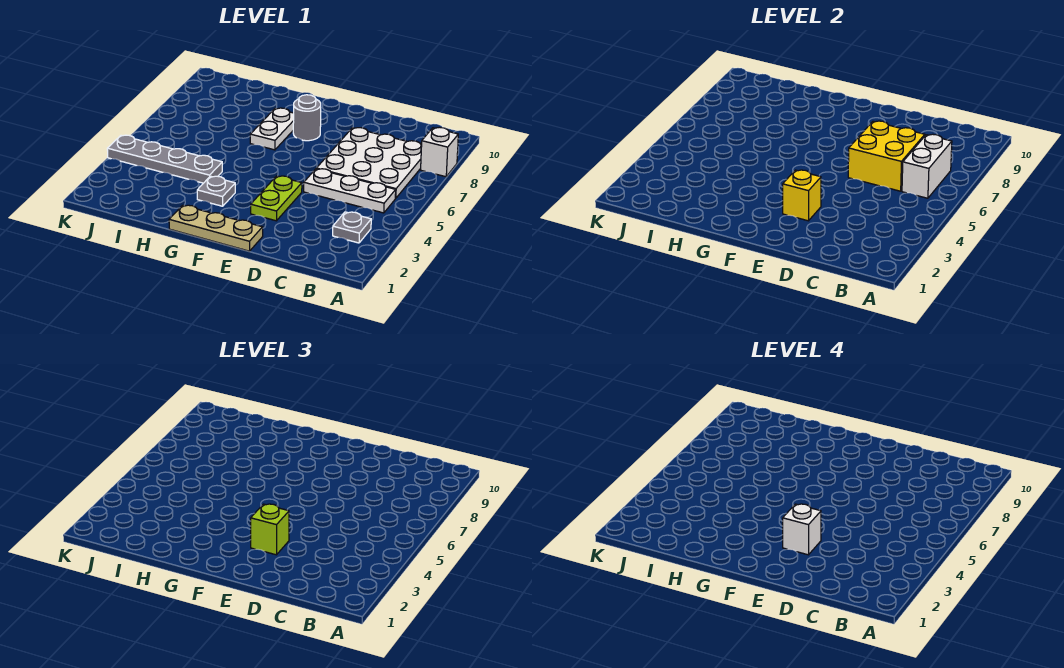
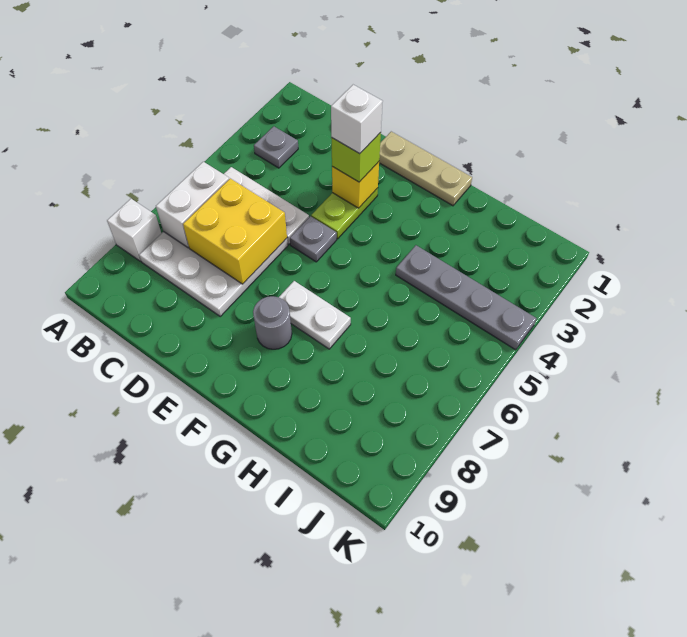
grey plate G3 level 1 -> grey plate E5 level 1
white plate G7:G8 level 1 -> white plate F7:G7 level 1

